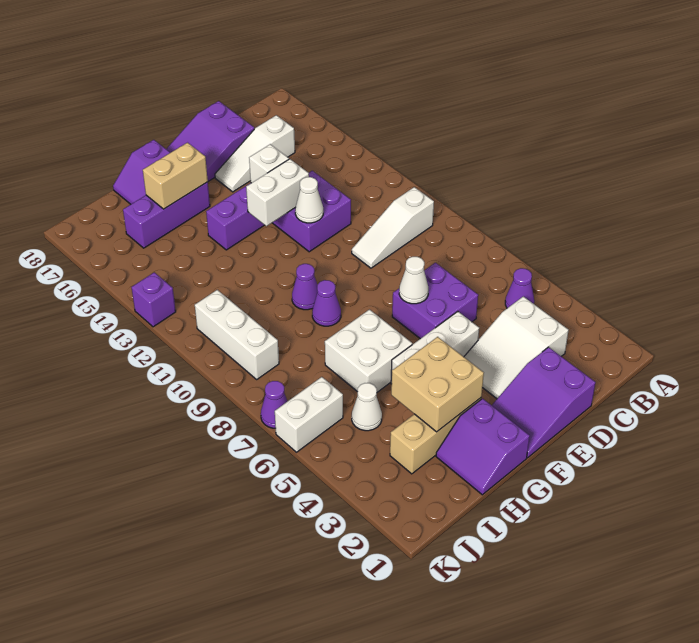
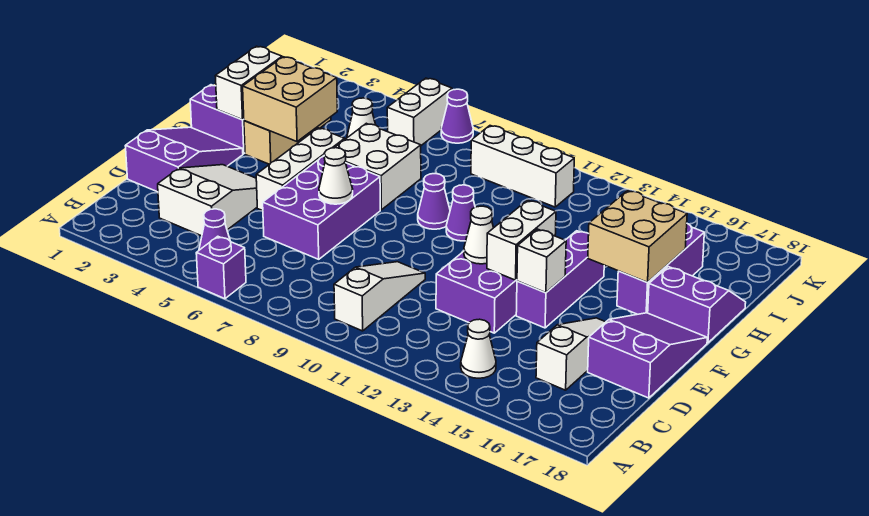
none -> white cone B14 level 1
purple brick D6:E7 level 1 -> purple brick D6:F7 level 1
none -> white brick G2:H2 level 2
tan brick G16:H16 level 2 -> tan brick G15:H16 level 2
purple brick K13 level 1 -> purple brick A6 level 1

